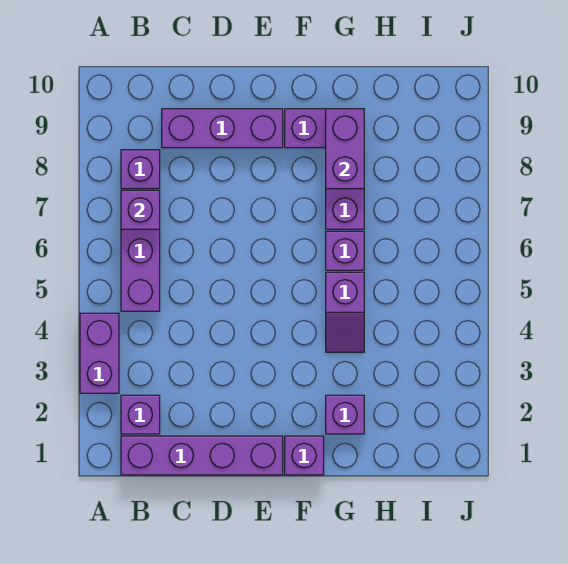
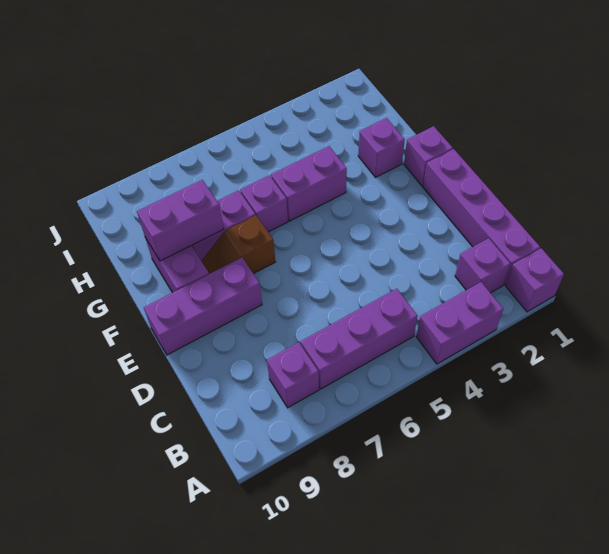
purple brick B7 level 2 -> purple brick A1 level 1
purple brick C9:E9 level 1 -> purple brick E8:E10 level 1
none -> brown slope F7:F8 level 1 top 7
purple slope G4:G5 level 1 top 5 -> purple brick G4:G5 level 1

